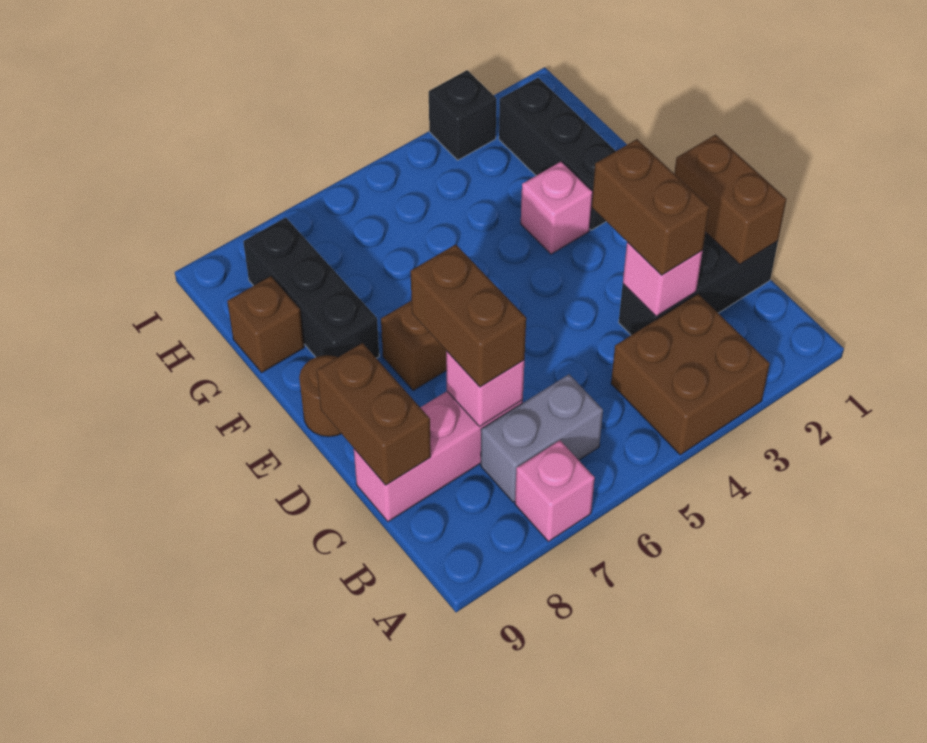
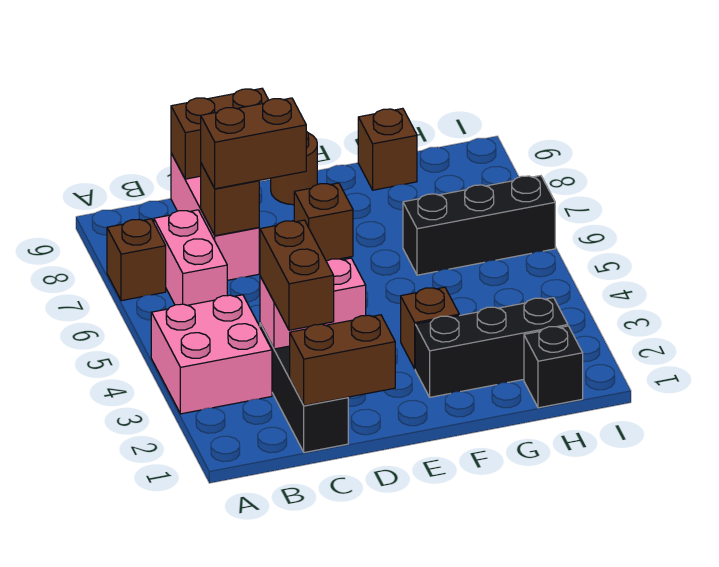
brown brick A3:B4 level 1 -> pink brick A3:B4 level 1
pink brick A7 level 1 -> brown brick A7 level 1
grey brick B6:B7 level 1 -> pink brick B6:B7 level 1
pink brick C3 level 2 -> pink brick C3:D3 level 2
brown brick C3:D3 level 3 -> brown brick C2:C3 level 3
pink brick C7 level 2 -> brown brick C7 level 2
pink brick F3 level 1 -> brown brick F3 level 1
black brick F8:H8 level 1 -> black brick G6:I6 level 1
black brick I3 level 1 -> black brick H1 level 1

